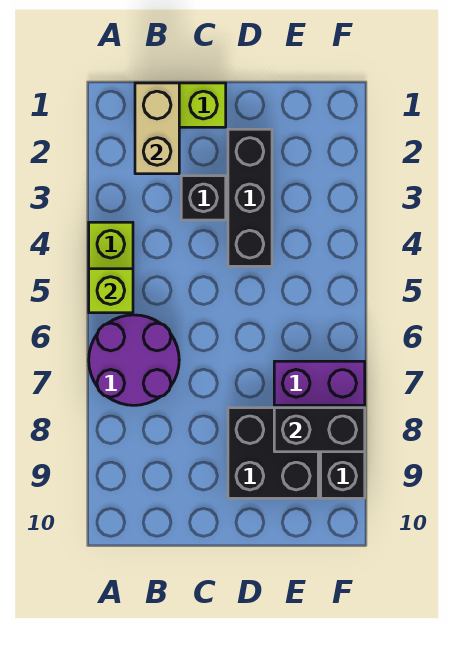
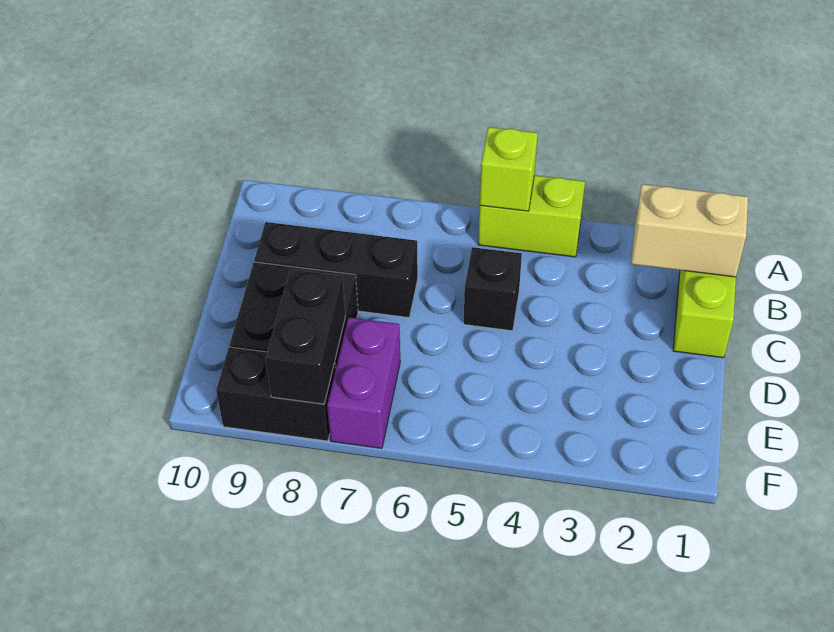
purple round brick A6:B7 level 1 -> none
black brick C3 level 1 -> black brick C5 level 1
black brick D2:D4 level 1 -> black brick C7:C9 level 1

